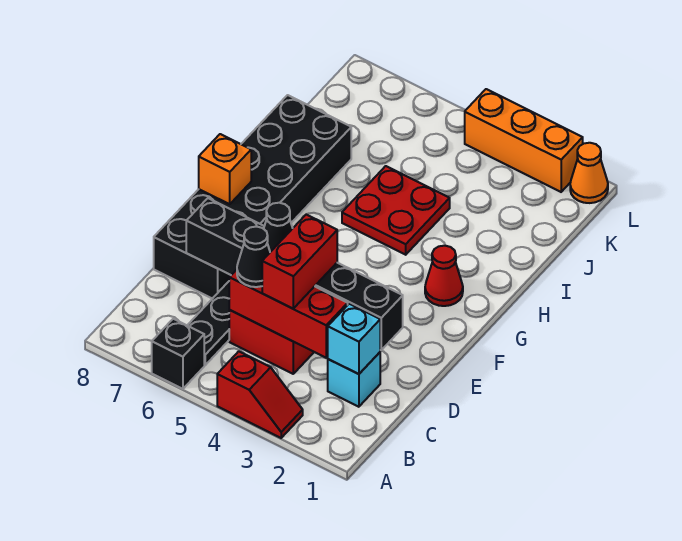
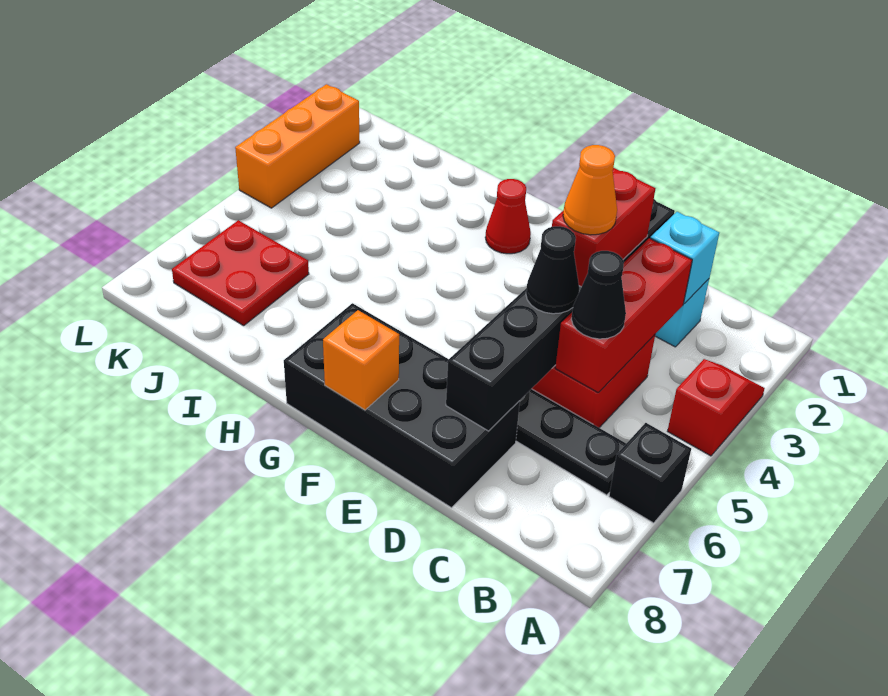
red brick C4:D4 level 3 -> red brick D3:D4 level 3
black brick D7:I8 level 1 -> black brick D7:G8 level 1
red plate H4:I5 level 1 -> red plate J6:K7 level 1
orange cone L1 level 1 -> orange cone D4 level 4

